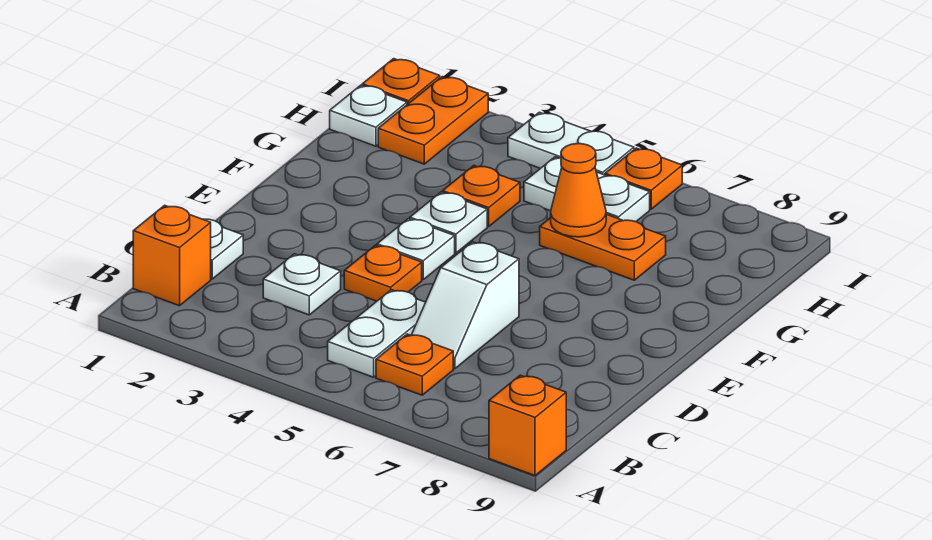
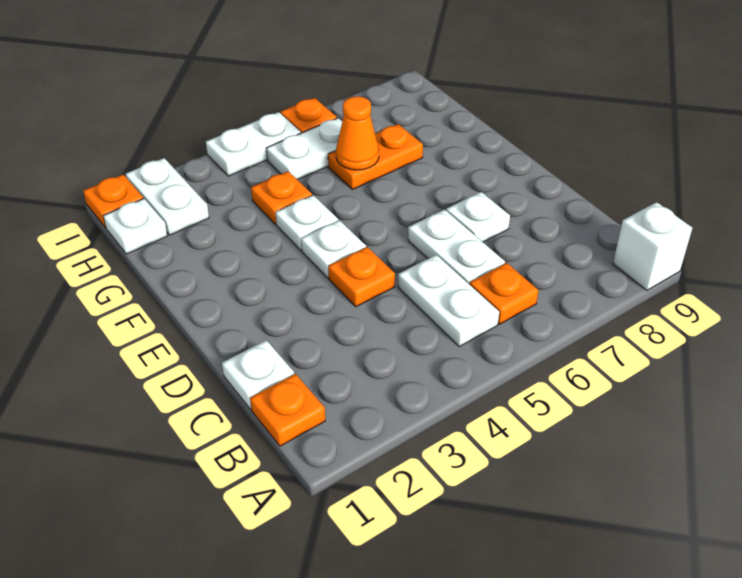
orange brick A9 level 1 -> white brick A9 level 1
orange brick B1 level 1 -> orange plate B1 level 1
white plate C3 level 1 -> white plate D7 level 1
white slope C6:D6 level 1 top D -> white plate C6:D6 level 1
orange plate H2:I2 level 1 -> white plate H2:I2 level 1

